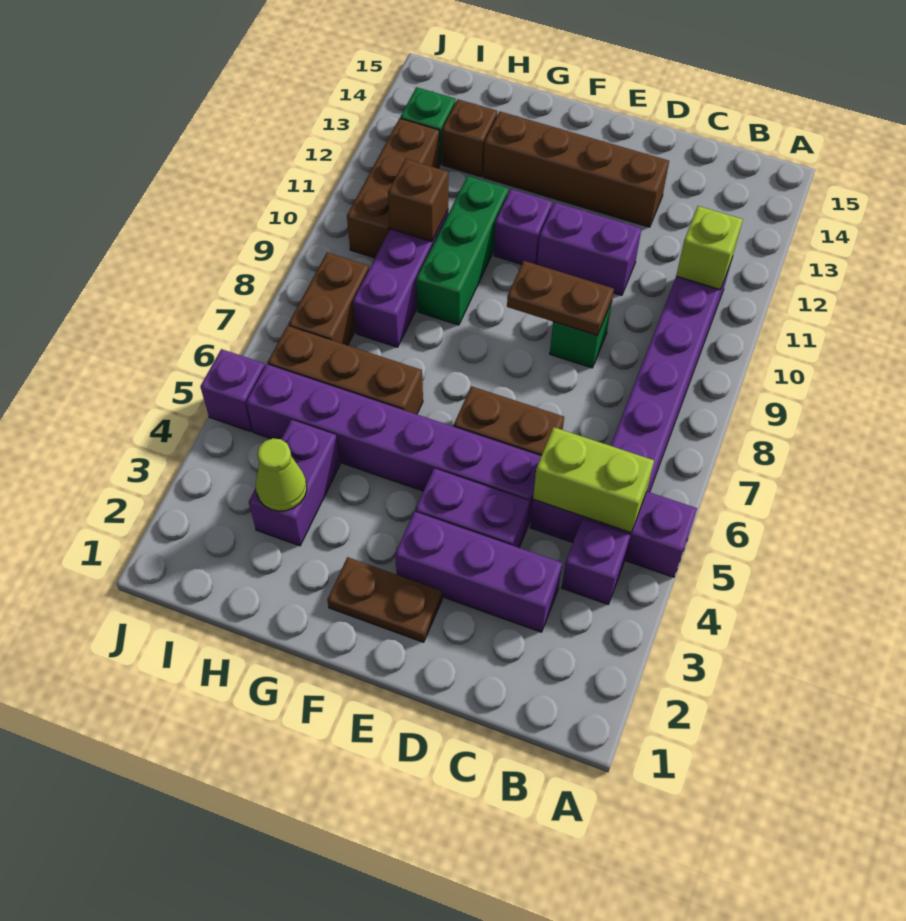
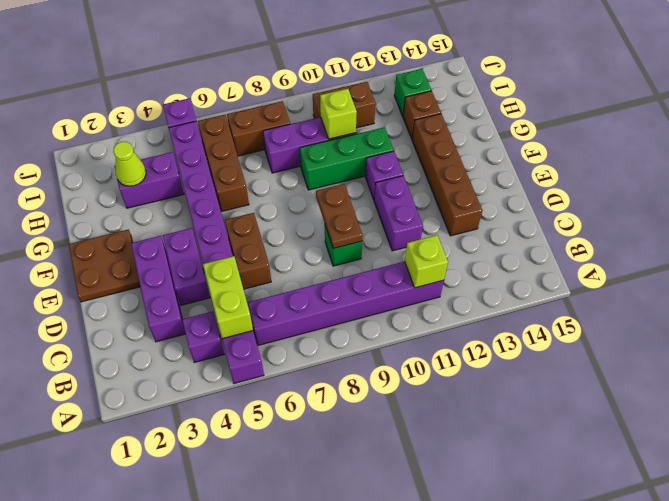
brown plate E2:F2 level 1 -> brown plate E1:F2 level 1
brown brick H10 level 2 -> lime brick H10 level 2
brown brick I10:I12 level 1 -> brown brick I10:I11 level 1

